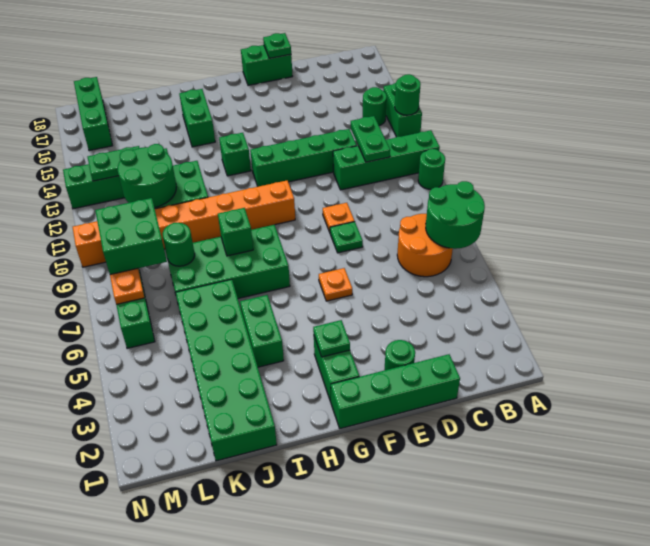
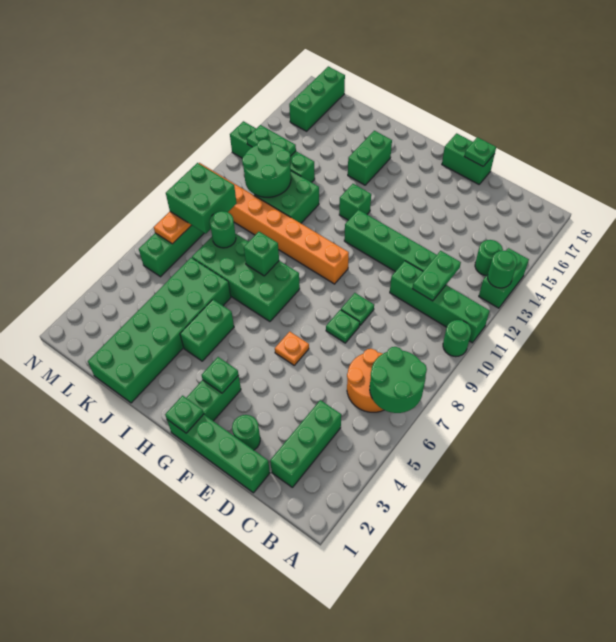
none -> green brick C2:C4 level 1
orange plate E9 level 1 -> green plate E9 level 1
none -> green plate G1 level 2

